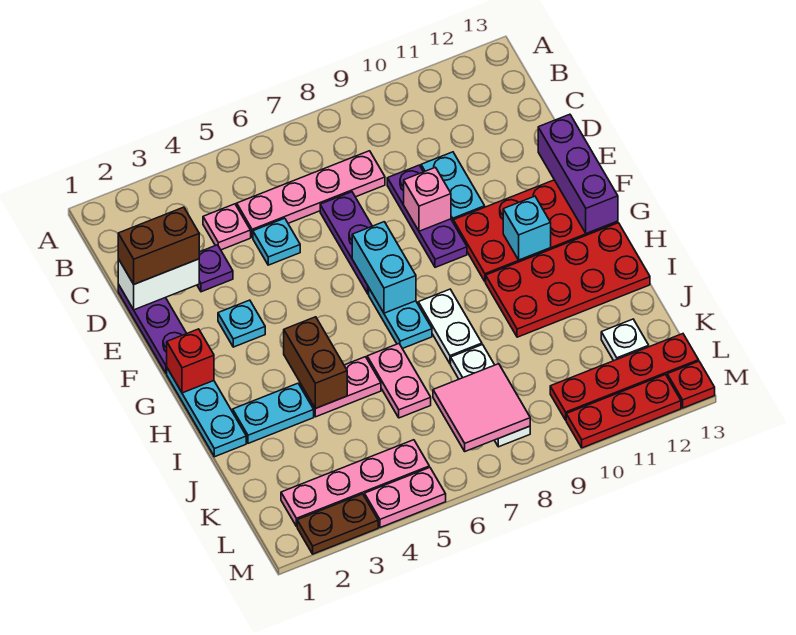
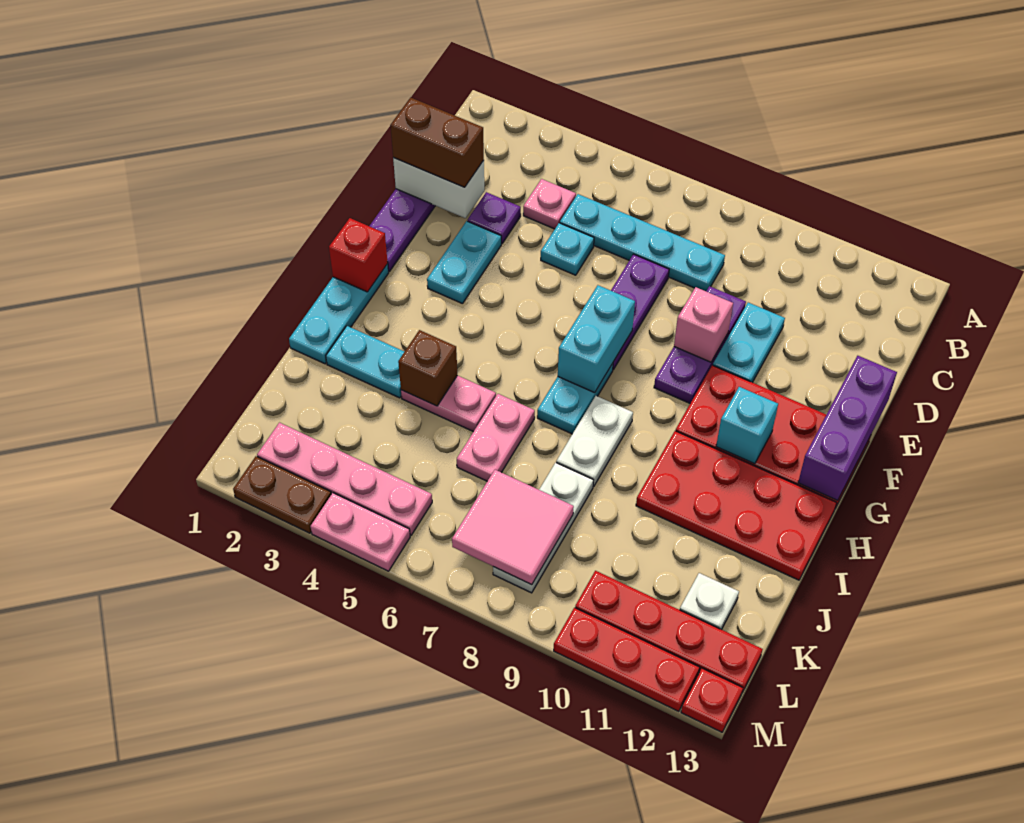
pink plate C5:C8 level 1 -> cyan plate C5:C8 level 1
cyan plate F3 level 1 -> cyan plate E3:F3 level 1
brown brick H4:I4 level 2 -> brown brick I4 level 2

